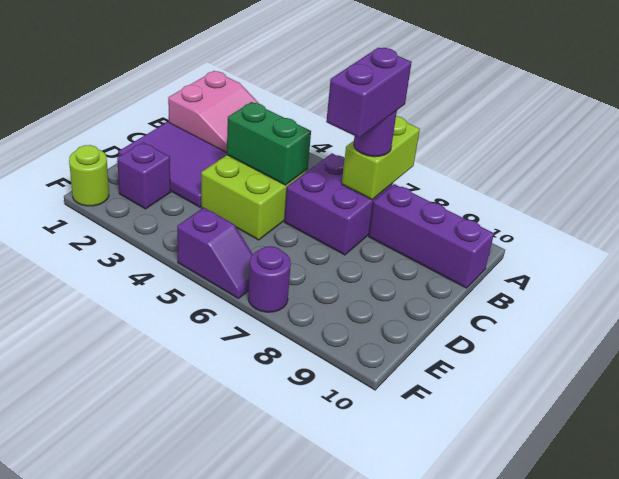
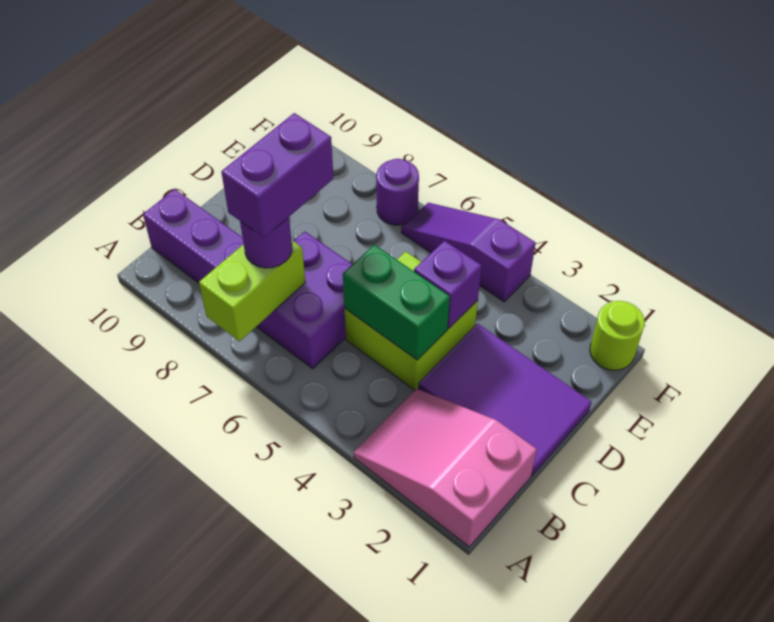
purple brick E2 level 1 -> purple brick D4 level 2
purple slope F5:F6 level 1 top 5 -> purple slope F4:F6 level 1 top 4

